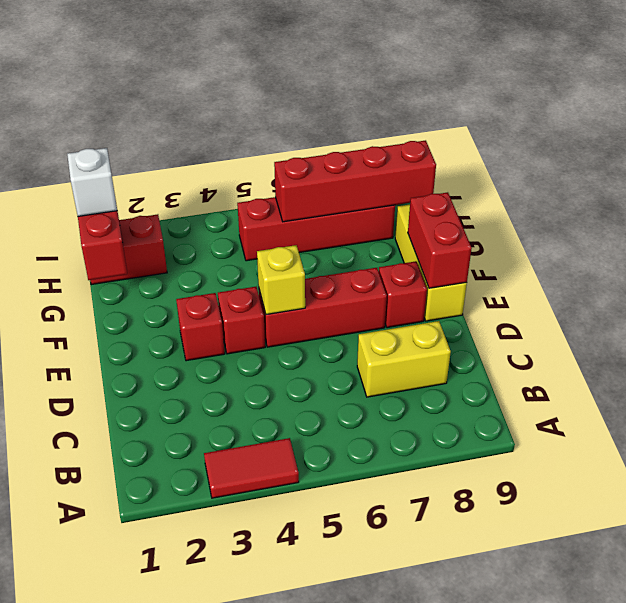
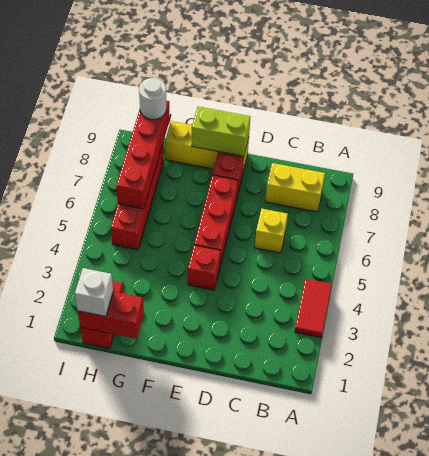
yellow brick C7:C8 level 1 -> yellow brick B8:C8 level 1
red brick E3 level 1 -> none
yellow brick E5 level 2 -> yellow brick C6 level 1
red brick E9:F9 level 2 -> lime brick E9:F9 level 2
none -> white round brick H9 level 3

